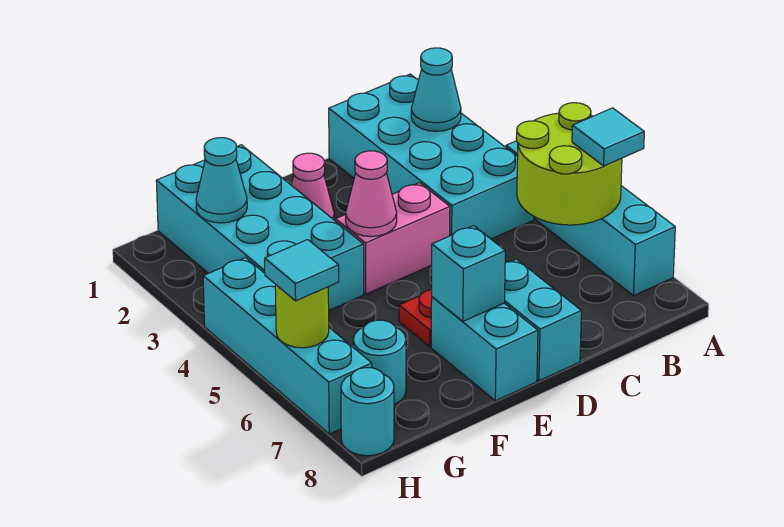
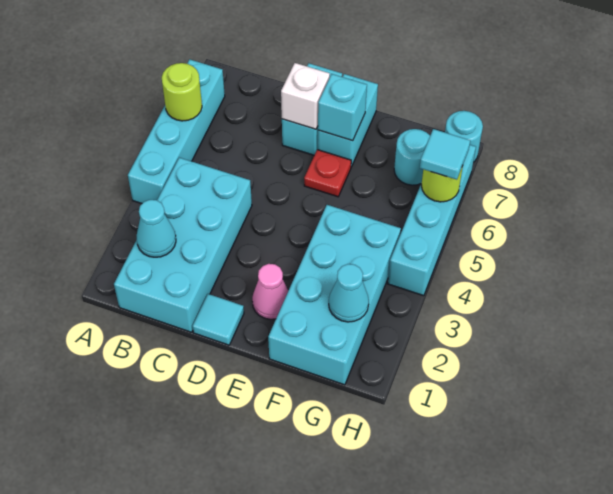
lime round brick A5:B6 level 2 -> lime round brick A6 level 2
cyan tile A6 level 3 -> cyan tile D1 level 1
pink brick D4:E4 level 1 -> none
none -> white brick D7 level 2
pink cone E4 level 2 -> none

